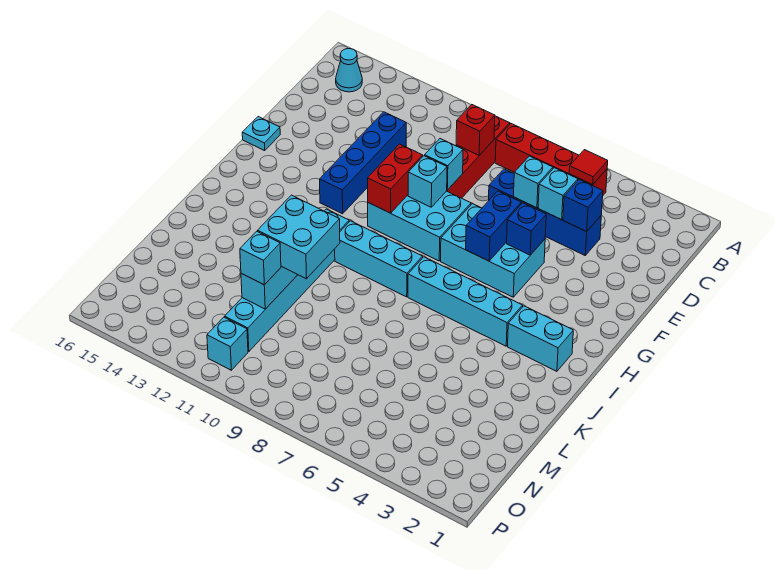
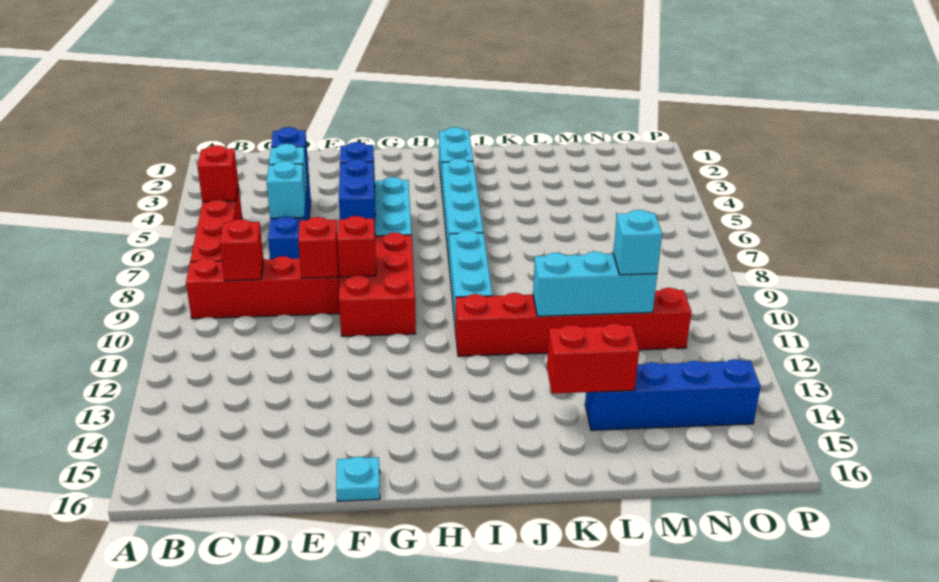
red tile B5 level 2 -> red brick B5 level 2
cyan cone B15 level 1 -> none
blue brick D12:G12 level 1 -> blue brick L14:O14 level 1
cyan brick E9 level 2 -> red brick E9 level 2
blue brick F6:G6 level 2 -> blue brick F6:F7 level 2
cyan brick F8:G10 level 1 -> red brick F8:G10 level 1
cyan brick F9 level 2 -> red brick F9 level 2
red brick F10:G10 level 2 -> red brick K14:L14 level 2
cyan brick I11:N11 level 1 -> red brick I11:N11 level 1
cyan brick K10:L11 level 3 -> none
cyan brick O11 level 1 -> none

